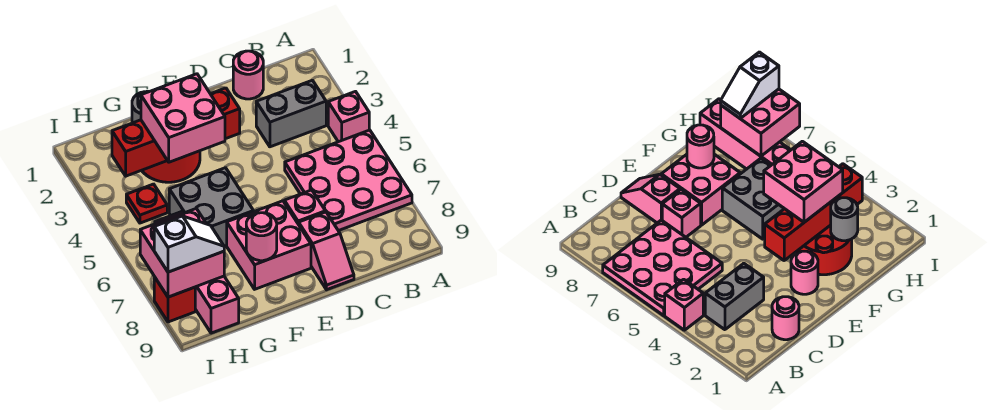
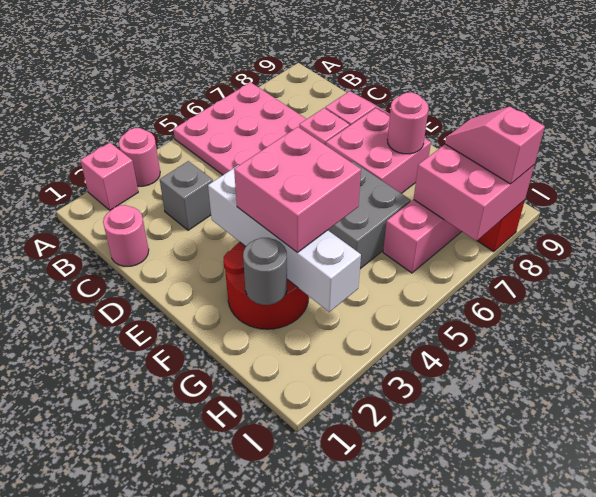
pink brick A4 level 1 -> pink brick A2 level 1
grey brick B3:C3 level 1 -> grey brick C3 level 1
pink round brick E2 level 1 -> pink round brick A3 level 1
red brick E3:H3 level 2 -> white brick E3:H3 level 2
red plate H4 level 1 -> none
white slope H8:I8 level 3 top I -> pink slope H8:I8 level 3 top I

